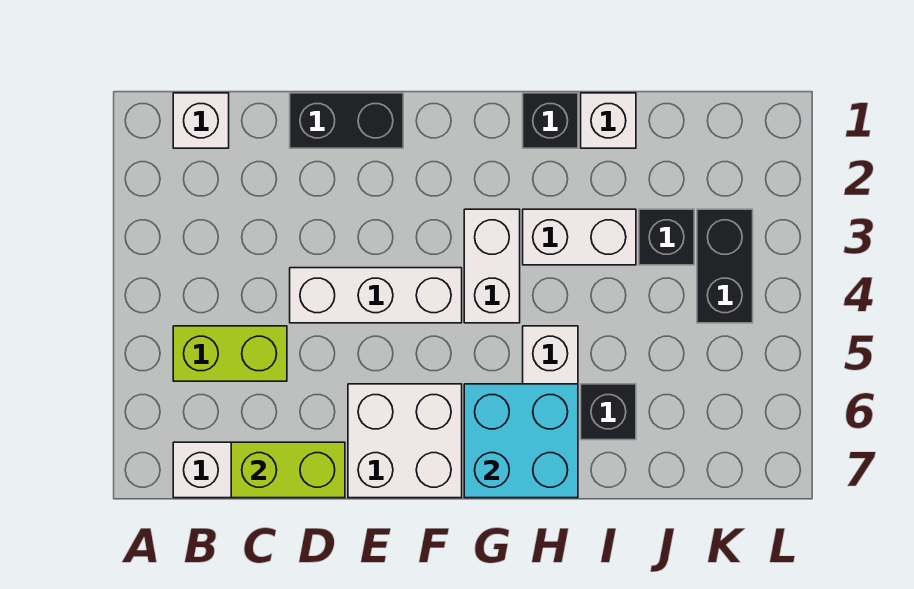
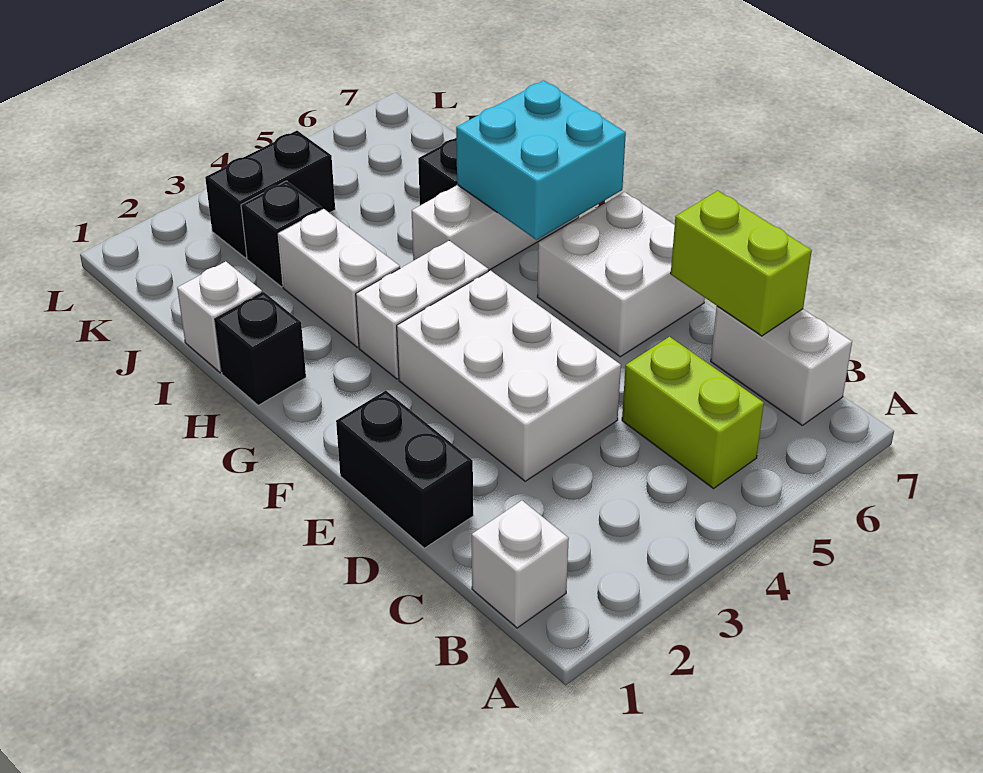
white brick D4:F4 level 1 -> white brick D3:F4 level 1

